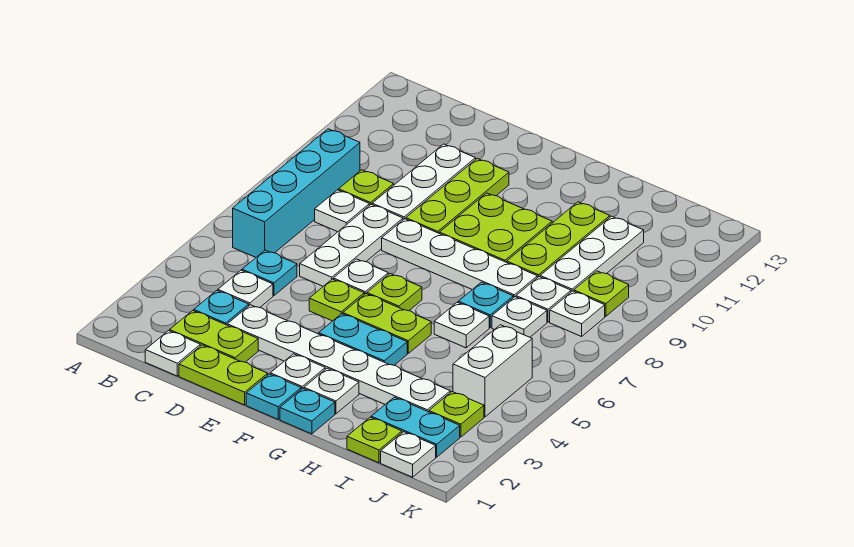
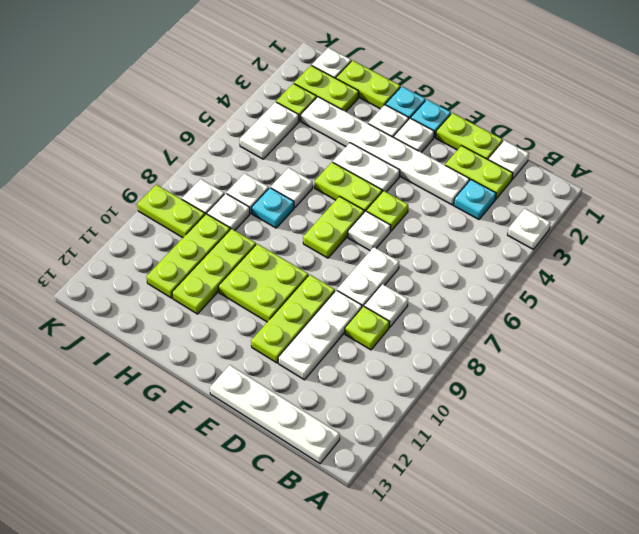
cyan brick B6:B9 level 1 -> none
white plate C4 level 1 -> white plate A3 level 1
cyan plate C5 level 1 -> none
white plate D6:D8 level 1 -> white plate D7:D8 level 1
white plate E8:H8 level 1 -> white plate B13:E13 level 1
cyan plate F4:G4 level 1 -> white plate F4:G4 level 1
lime plate F6 level 1 -> lime plate F6:F7 level 1
lime plate I1 level 1 -> lime plate H1:I1 level 1
cyan plate I2:J2 level 1 -> lime plate I2:J2 level 1
white plate I9:I11 level 1 -> lime plate I9:I11 level 1
white brick J4:J5 level 1 -> white plate J4:J5 level 1
lime plate J9 level 1 -> lime plate J9:K9 level 1

